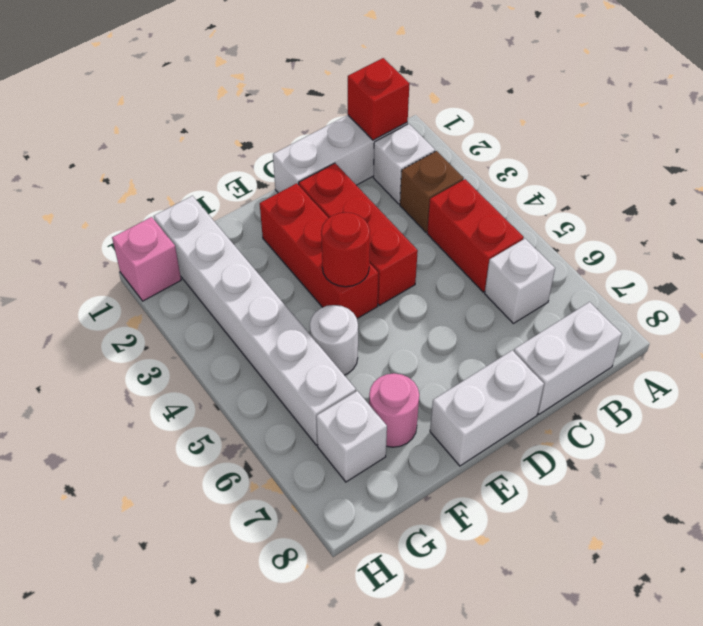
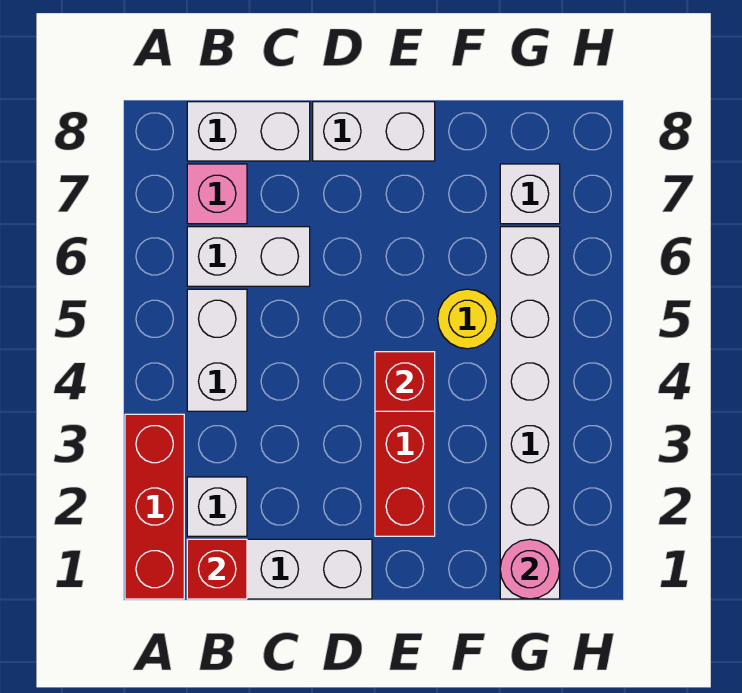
brown brick B3 level 1 -> none
red brick B4:B5 level 1 -> white brick B4:B5 level 1
white brick B6 level 1 -> white brick B6:C6 level 1
red brick D2:D4 level 1 -> red brick A1:A3 level 1
red round brick E4 level 2 -> red brick E4 level 2
white round brick F5 level 1 -> yellow round brick F5 level 1
pink round brick F7 level 1 -> pink round brick G1 level 2
pink brick H1 level 1 -> pink brick B7 level 1

